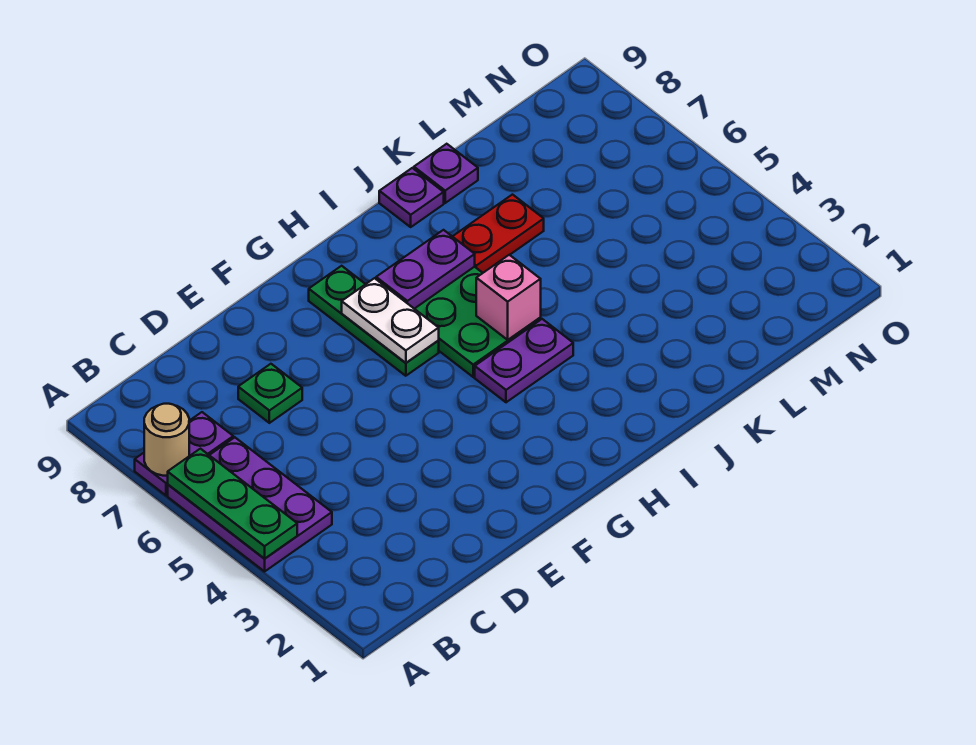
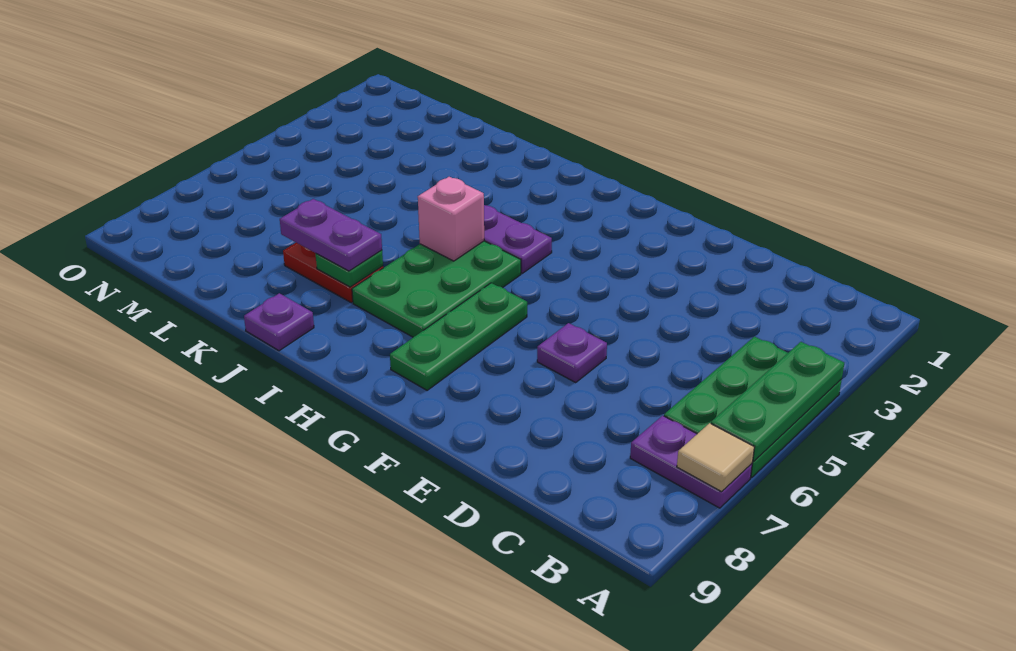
purple plate A4:B6 level 1 -> green plate A4:B6 level 1
tan round brick A7 level 2 -> tan tile A7 level 2
green plate D7 level 1 -> green plate J7 level 2
white plate G6:G7 level 2 -> none
purple plate H7:I7 level 2 -> purple plate J7:K7 level 3
purple plate K9 level 1 -> purple plate E6 level 1

